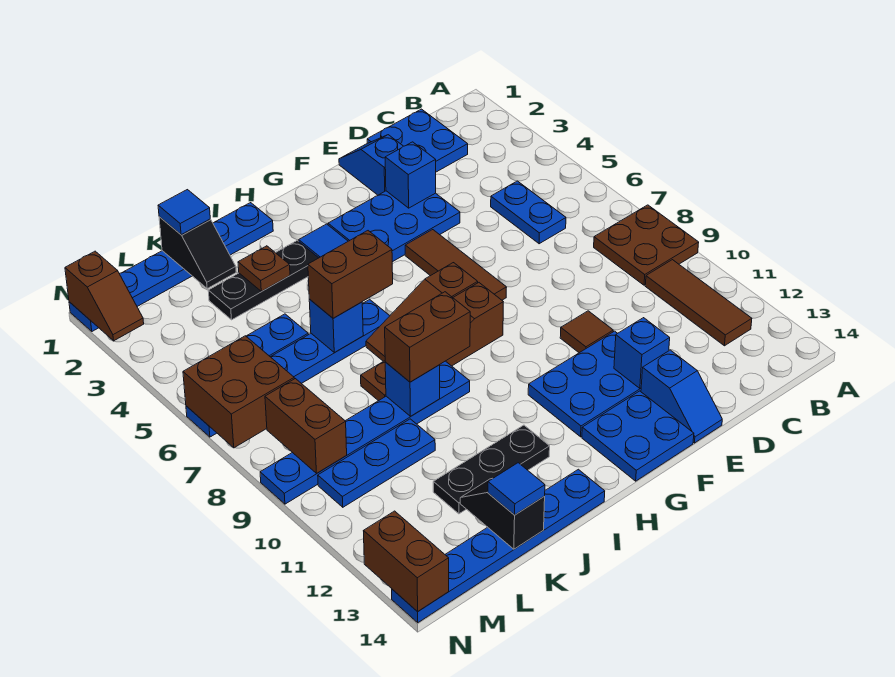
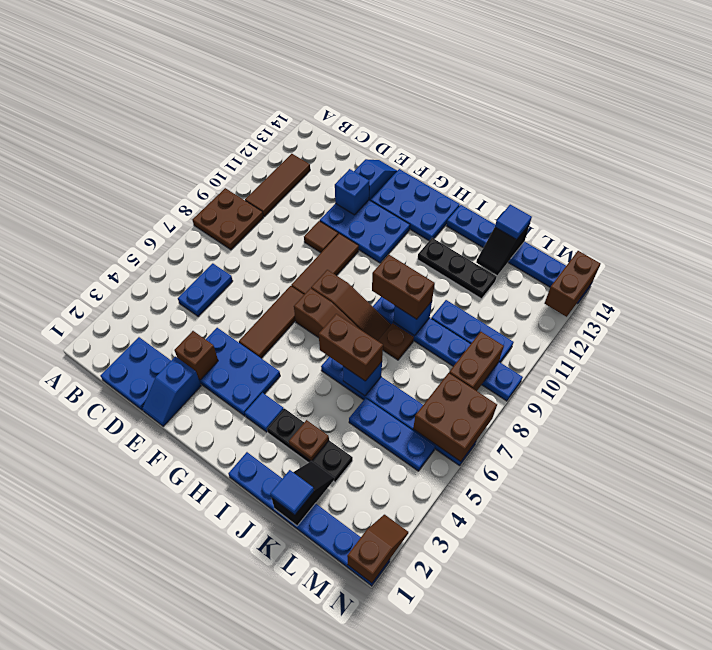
blue brick E3 level 2 -> brown brick E3 level 2
none -> brown tile F8:F10 level 1
blue plate F13:G14 level 1 -> blue plate F13:H14 level 1

